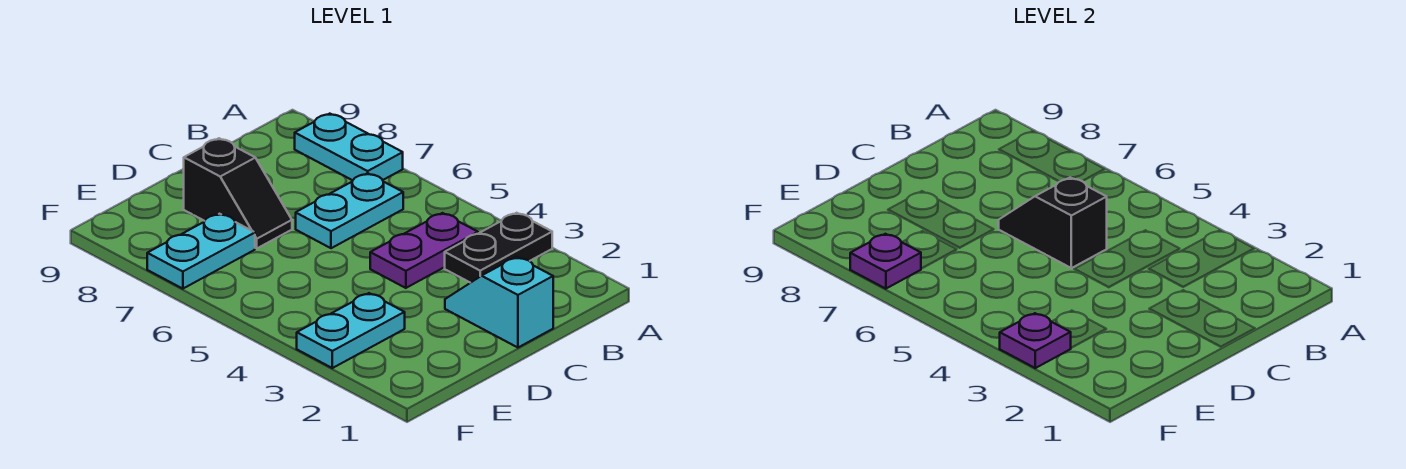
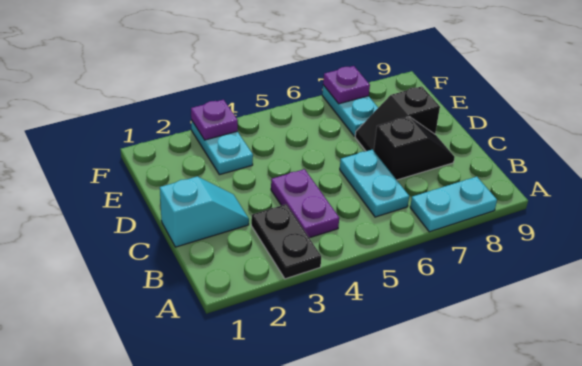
black slope C5:C6 level 2 top 5 -> black slope C7:C8 level 1 top 7

